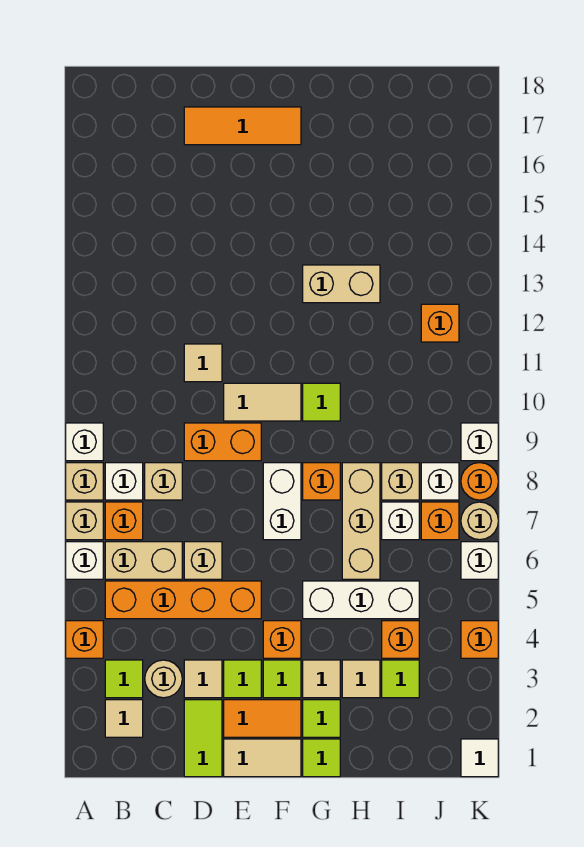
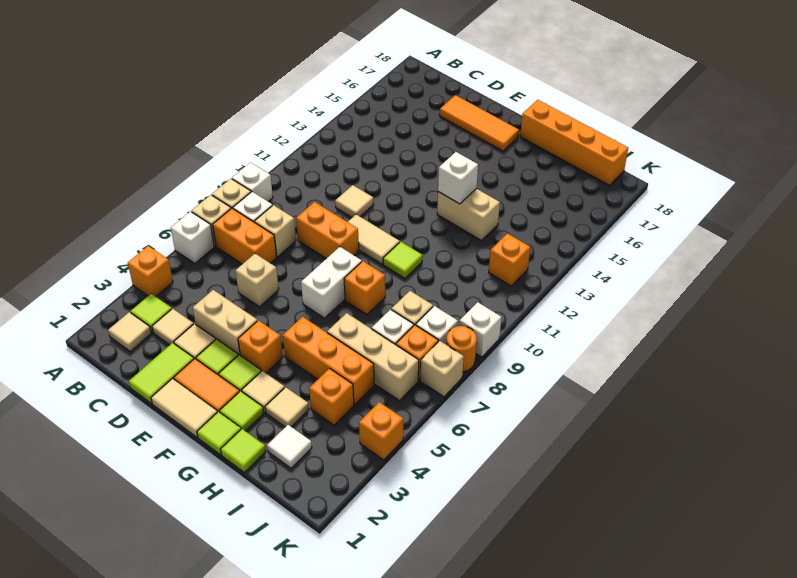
orange brick B5:E5 level 1 -> orange brick G18:J18 level 1
tan brick B6:C6 level 1 -> tan brick D4:E4 level 1
orange brick B7 level 1 -> orange brick B7:C7 level 1
tan round brick C3 level 1 -> tan tile C3 level 1
white brick G5:I5 level 1 -> orange brick G5:I5 level 1
tan brick H6:H8 level 1 -> tan brick H6:J6 level 1
lime tile I3 level 1 -> lime tile H1 level 1
white tile K1 level 1 -> white tile I2 level 1
white brick K6 level 1 -> white brick G13 level 2
tan round brick K7 level 1 -> tan brick K7 level 1

